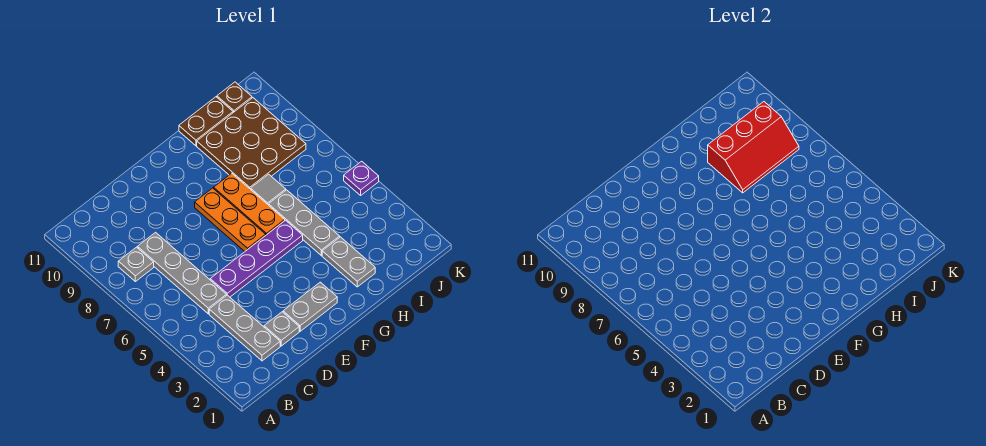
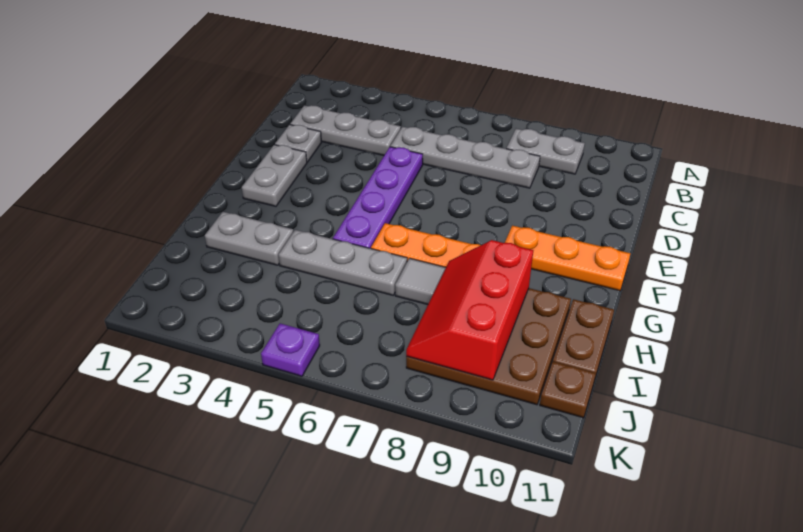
grey plate B8 level 1 -> grey plate B8:B9 level 1
orange plate F6:F8 level 1 -> orange plate F9:F11 level 1

